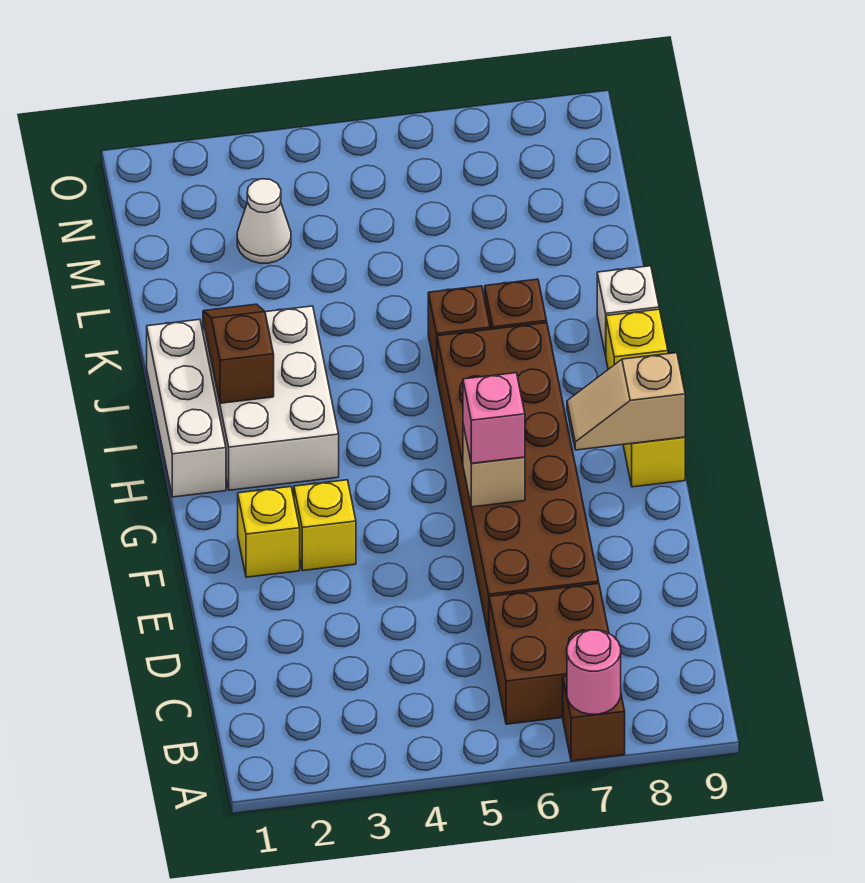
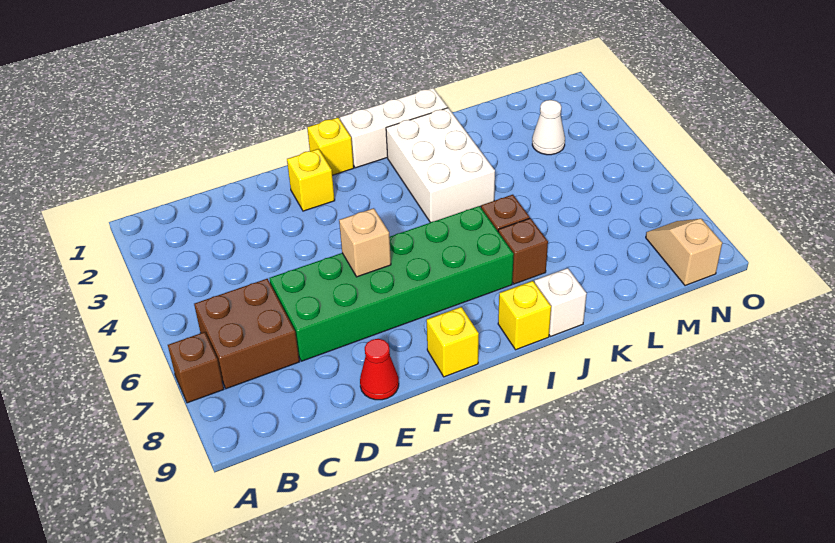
pink round brick A7 level 2 -> none
brown brick D6:I7 level 1 -> green brick D6:I7 level 1
none -> red cone E9 level 1
yellow brick F3 level 1 -> yellow brick G1 level 1
pink brick F6 level 3 -> none
tan slope G8:G9 level 2 top 9 -> tan slope N8:N9 level 1 top 9
white brick H2:J3 level 1 -> white brick I2:J4 level 1
brown slope I2:J2 level 2 top I -> none

